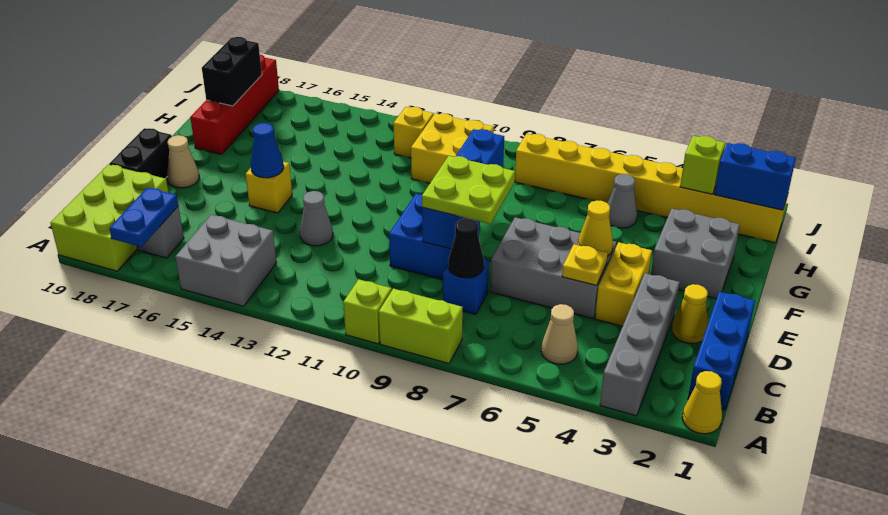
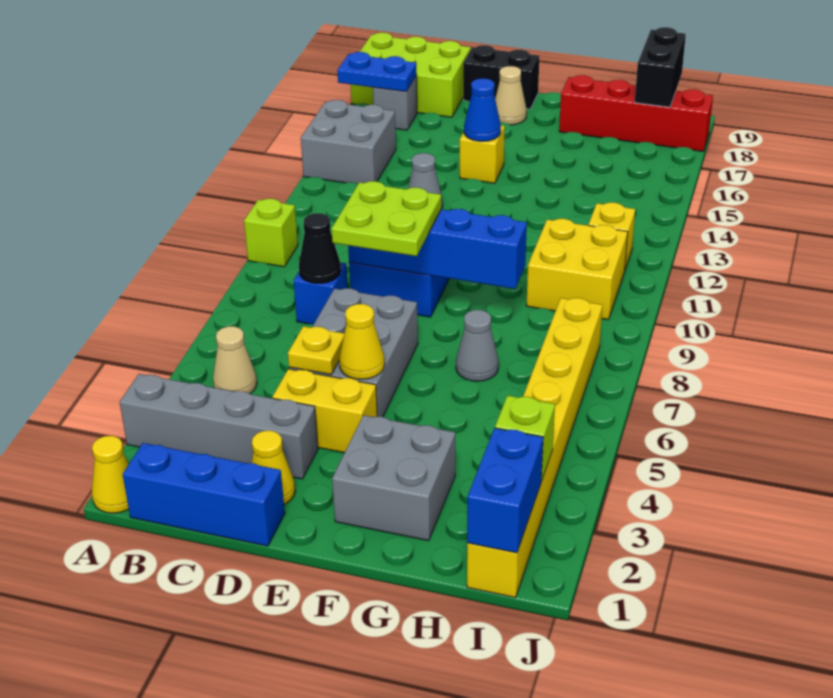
lime brick A8:A9 level 1 -> none
grey cone H5 level 1 -> grey cone G7 level 1
black brick H18:I18 level 2 -> black brick I18:I19 level 2

